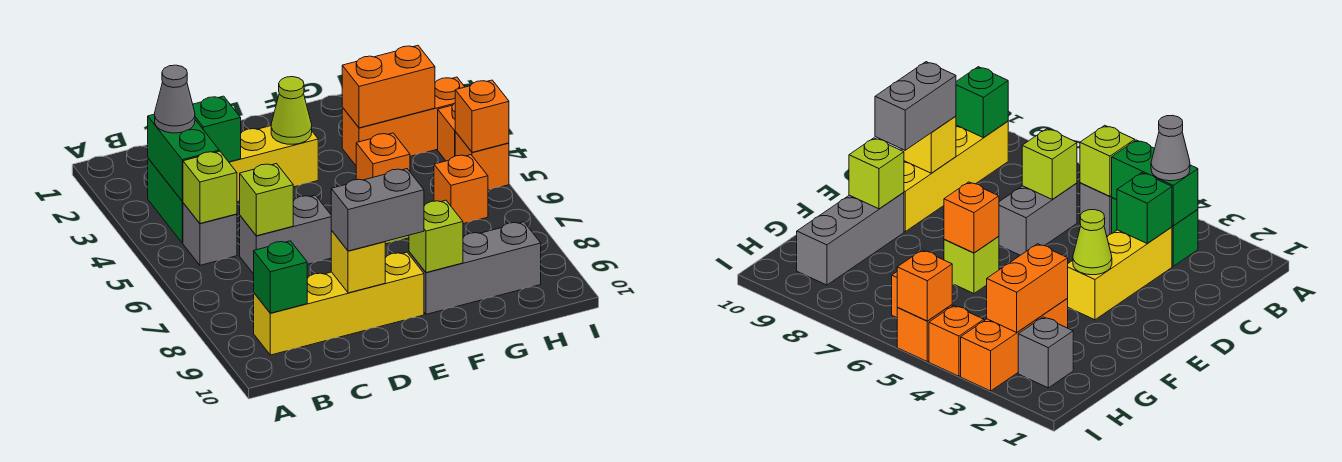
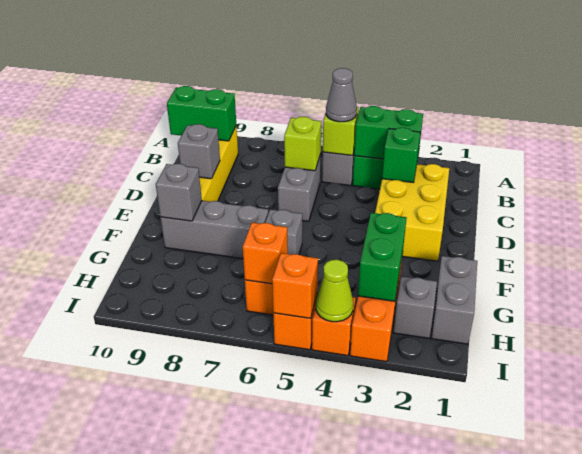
grey cone B3 level 3 -> grey cone B5 level 3
green brick B9 level 2 -> green brick B9:B10 level 2
yellow brick C3:E3 level 1 -> yellow brick C2:E3 level 1
yellow brick D9 level 2 -> grey brick D9 level 2
grey brick D9:E9 level 3 -> grey brick G1:H1 level 1
lime cone E3 level 2 -> lime cone I4 level 2
lime brick F6 level 1 -> grey brick F6 level 1
orange brick F6 level 2 -> orange brick H6 level 2
grey brick F9:H9 level 1 -> grey brick F7:F9 level 1
lime brick F9 level 2 -> grey brick F9 level 2
orange brick G3:H3 level 2 -> green brick G3:H3 level 2

